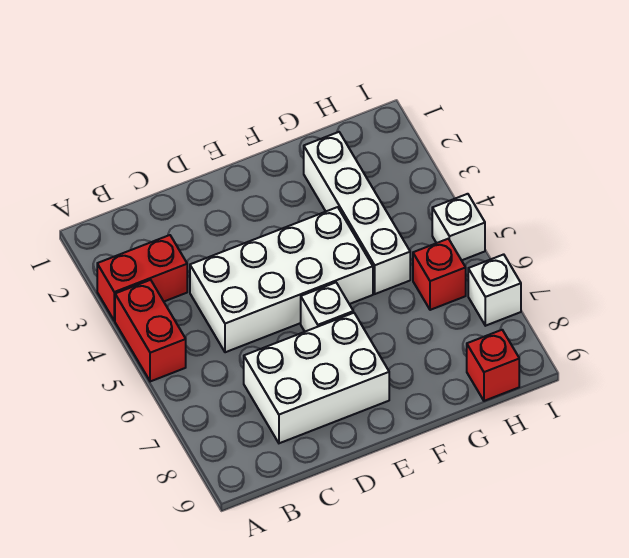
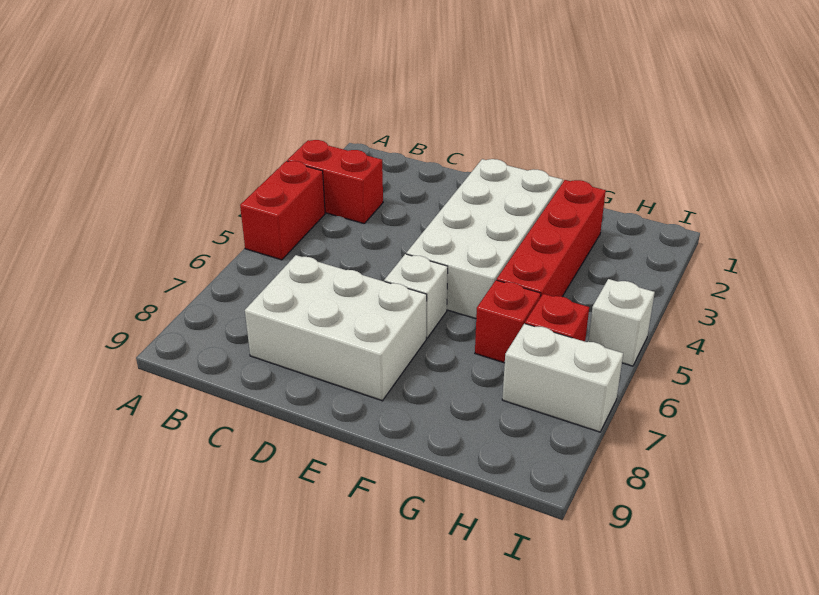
white brick C4:F5 level 1 -> white brick E2:F5 level 1
white brick G2:G5 level 1 -> red brick G2:G5 level 1
red brick H9 level 1 -> red brick G6 level 1
white brick I7 level 1 -> white brick H7:I7 level 1

